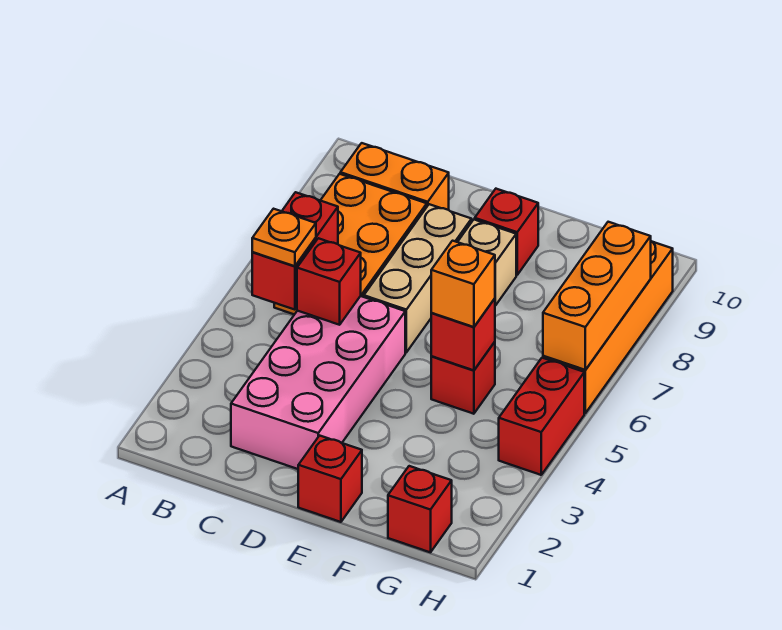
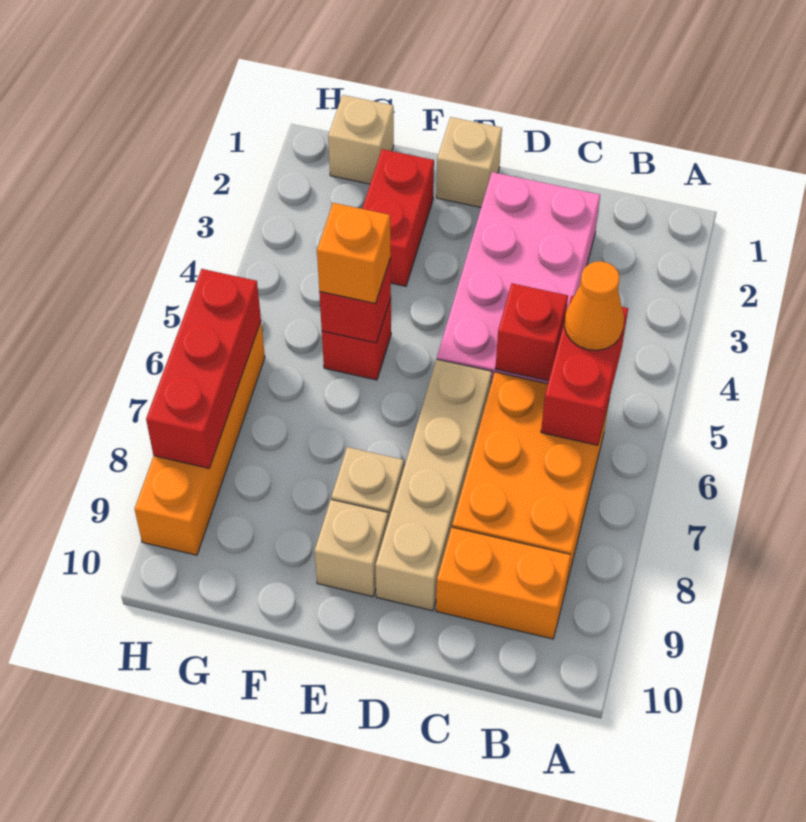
orange plate B5 level 3 -> orange cone B5 level 3
tan brick D6:D8 level 1 -> tan brick D6:D9 level 1
red brick E1 level 1 -> tan brick E1 level 1
red brick E9 level 1 -> tan brick E9 level 1
red brick G1 level 1 -> tan brick G1 level 1
red brick H4:H5 level 1 -> red brick F2:F3 level 1
orange brick H6:H8 level 2 -> red brick H6:H8 level 2

